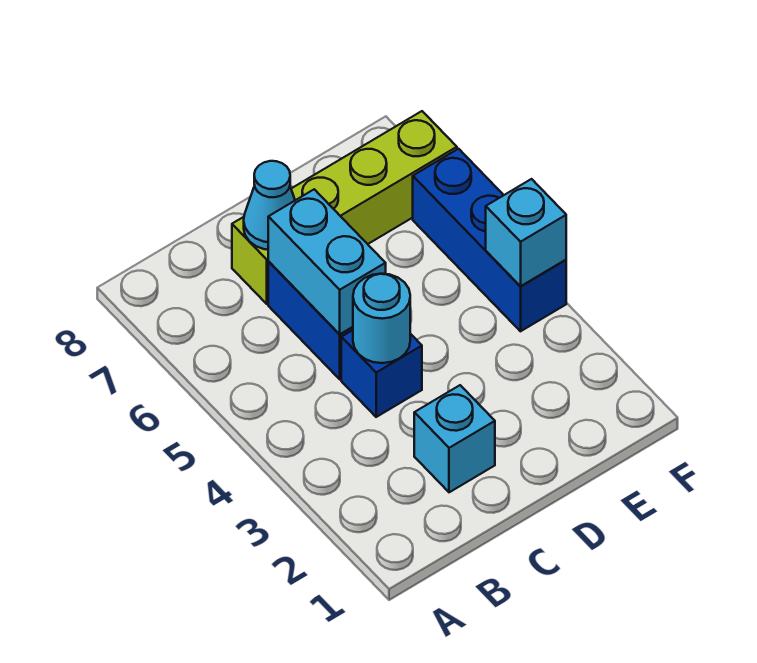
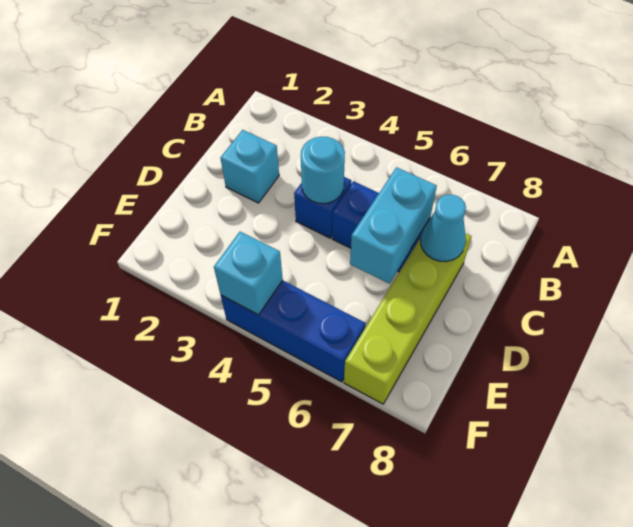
cyan brick C5:C6 level 2 -> cyan brick C6:D6 level 2

